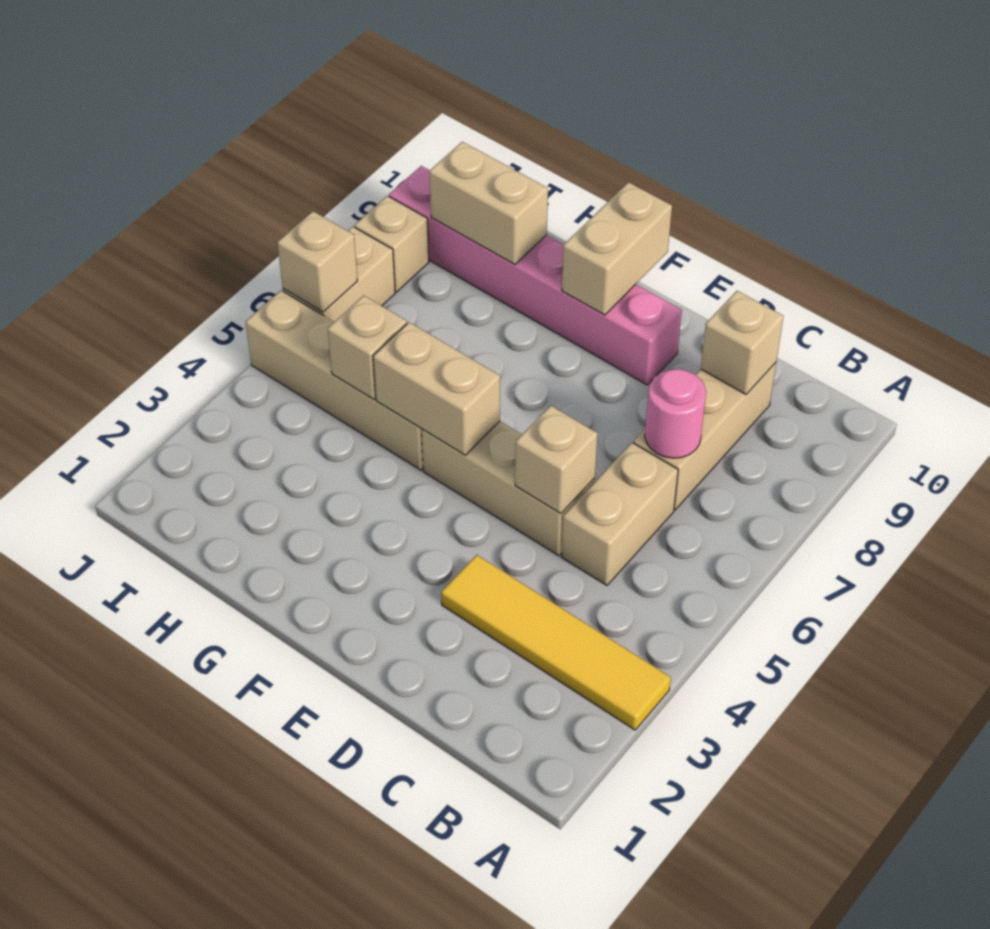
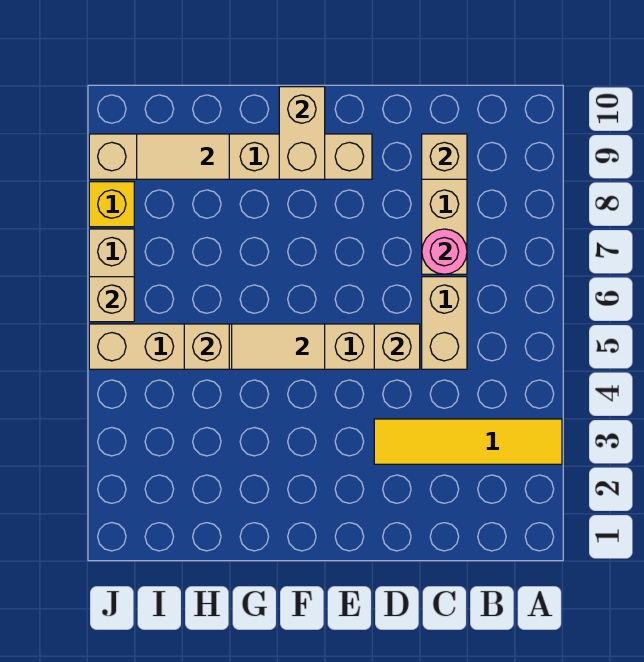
pink brick E9:J9 level 1 -> tan brick E9:J9 level 1
tan brick F5:G5 level 2 -> tan tile F5:G5 level 2
tan brick H9:I9 level 2 -> tan tile H9:I9 level 2
tan brick J8 level 1 -> yellow brick J8 level 1

